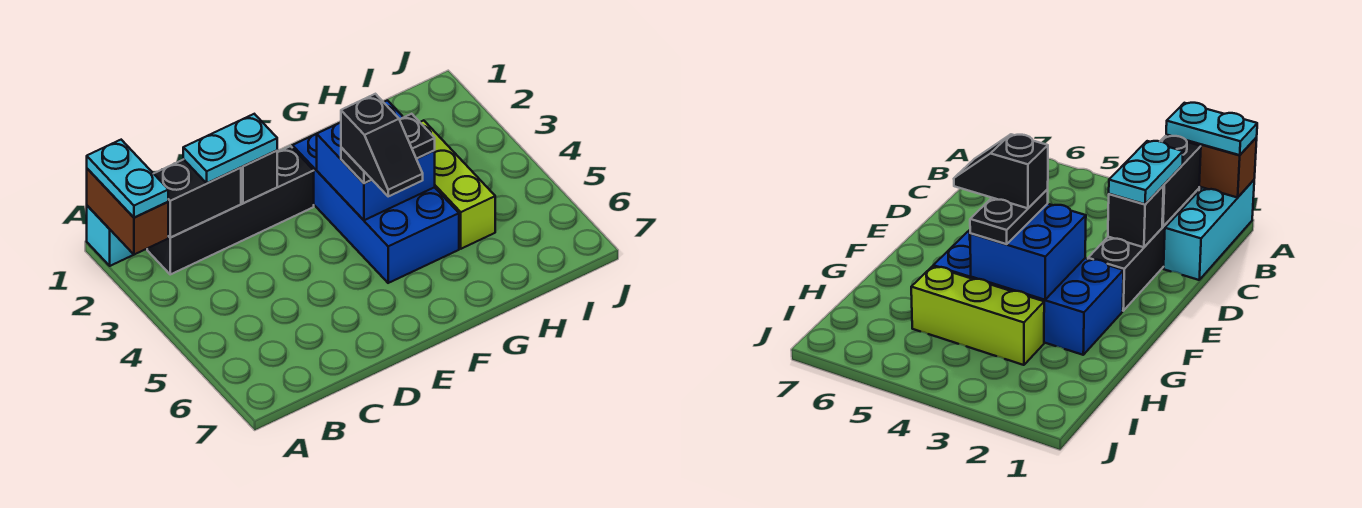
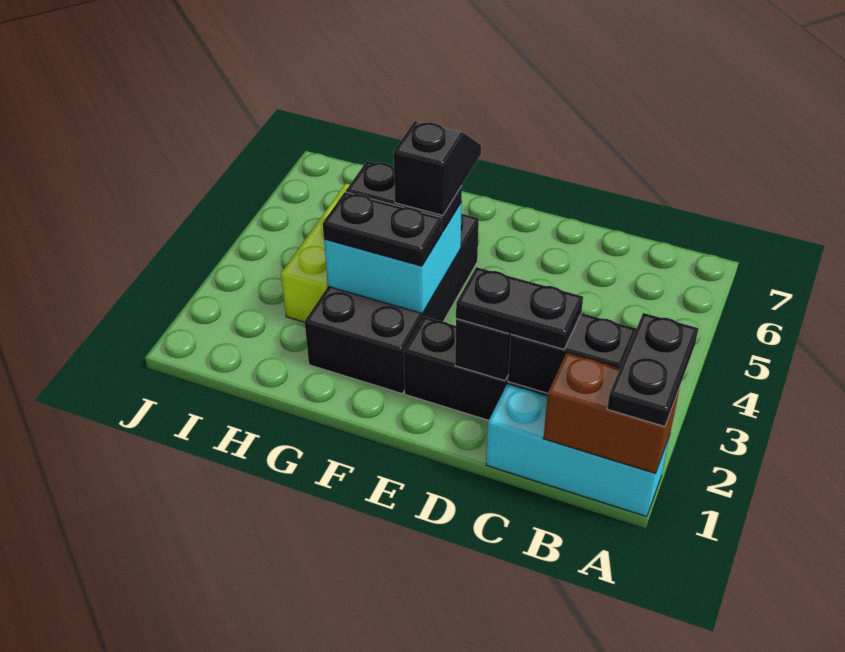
brown brick A1:A2 level 2 -> brown brick A1:B1 level 2
cyan plate A1:A2 level 3 -> black plate A1:A2 level 3
cyan plate C2:D2 level 3 -> black plate C2:D2 level 3
blue brick F2:G5 level 1 -> black brick F2:G5 level 1
blue brick F3:G4 level 2 -> cyan brick F3:G4 level 2
none -> black plate F3:G3 level 3

